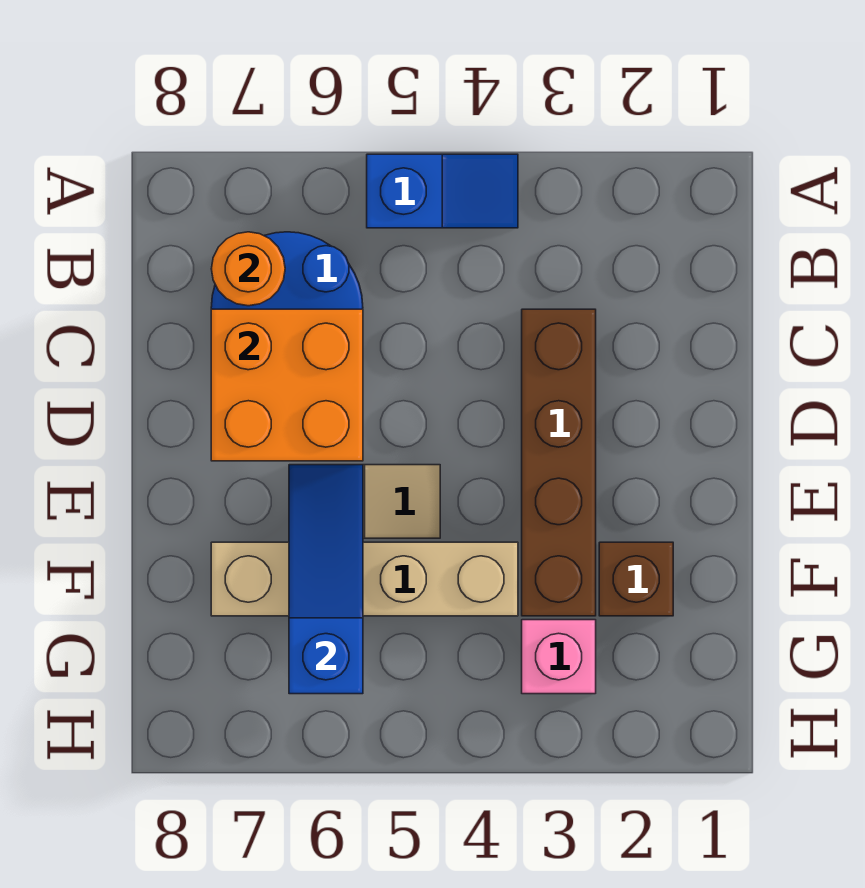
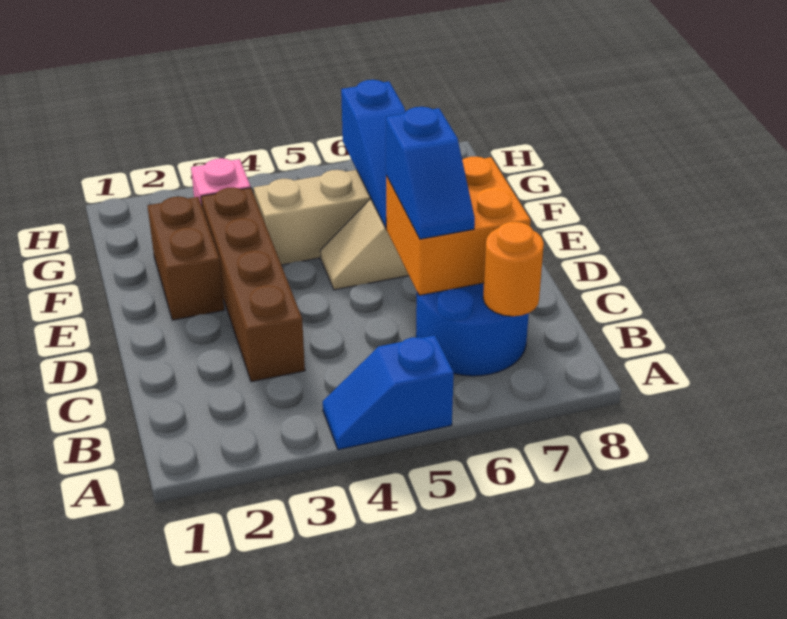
none -> blue slope C6:D6 level 3 top D
brown brick F2 level 1 -> brown brick E2:F2 level 1

